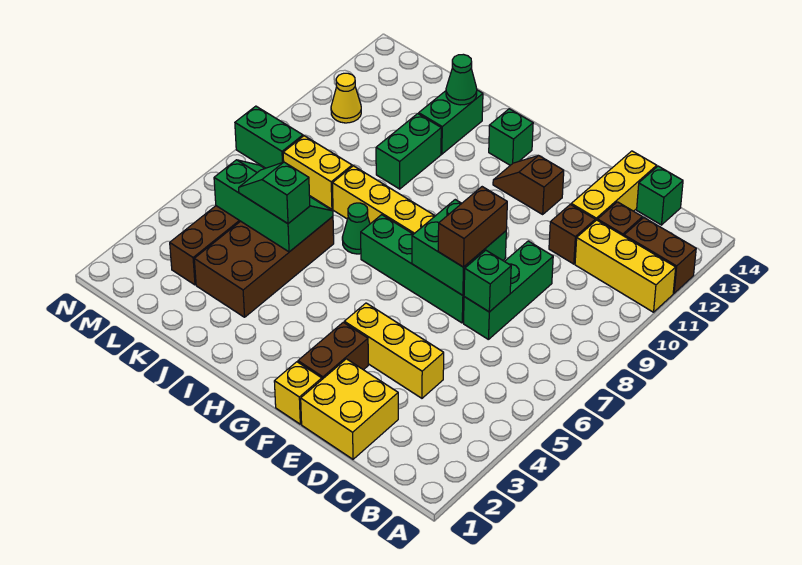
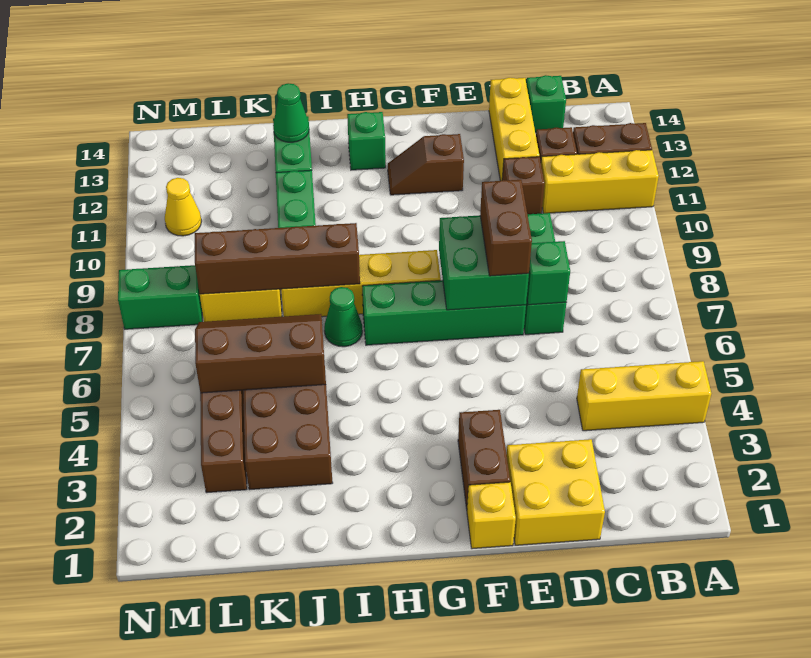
yellow brick D4:F4 level 1 -> yellow brick A4:C4 level 1
none -> brown brick I8:L8 level 2
green slope J5:L6 level 2 top 5 -> brown slope J5:L6 level 2 top 5
green slope J5:K5 level 3 top J -> none

